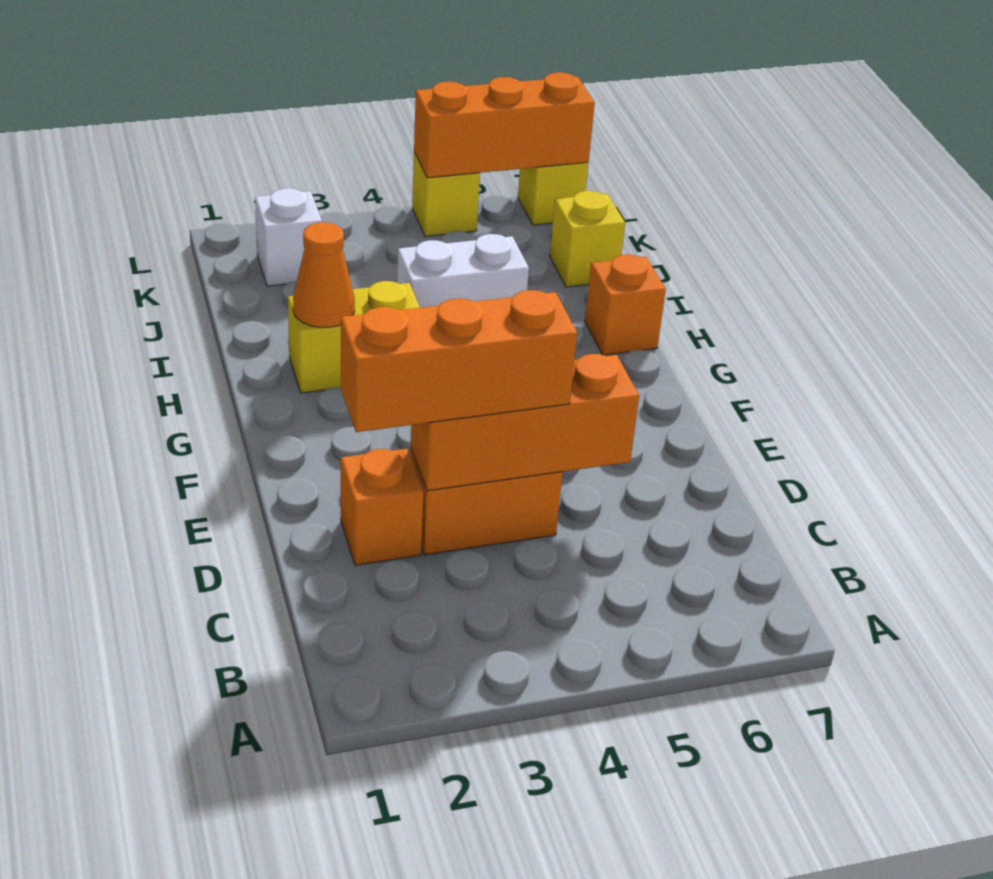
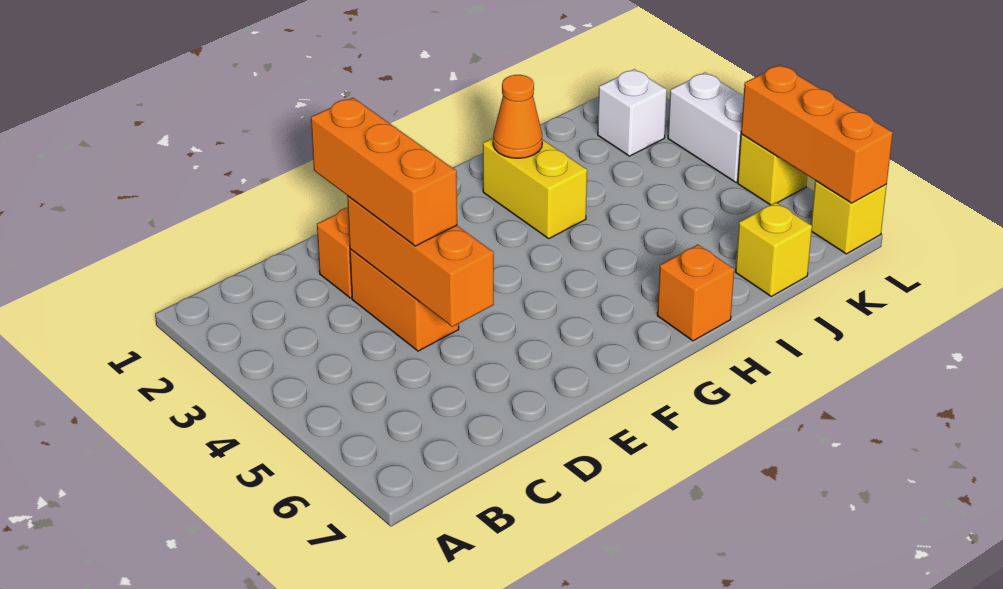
white brick I4:I5 level 1 -> white brick L3:L4 level 1

